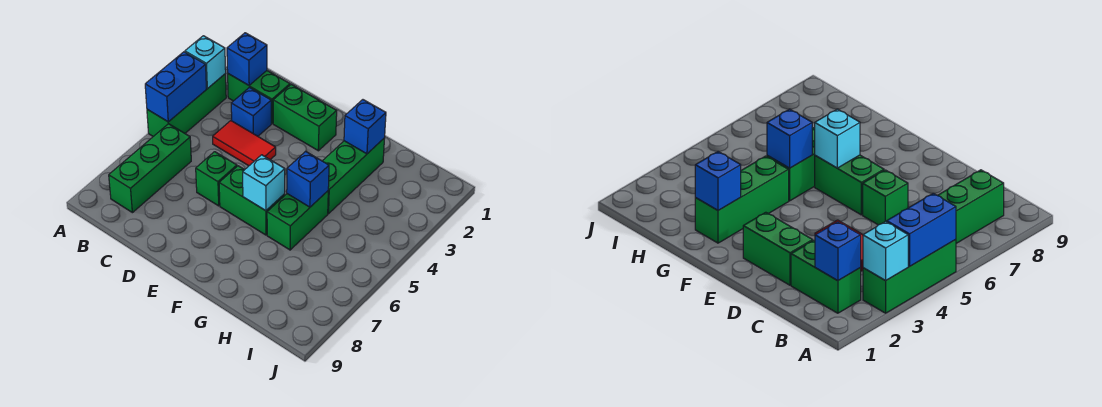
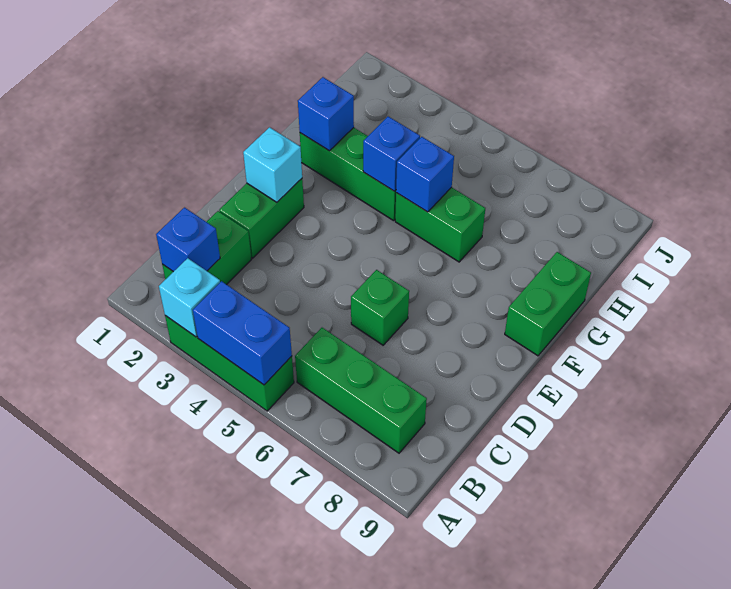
blue brick C3 level 1 -> blue brick G4 level 2
red tile C4:D4 level 1 -> none
green brick E6:F6 level 1 -> green brick F9:G9 level 1
cyan brick F6 level 2 -> cyan brick E2 level 2

